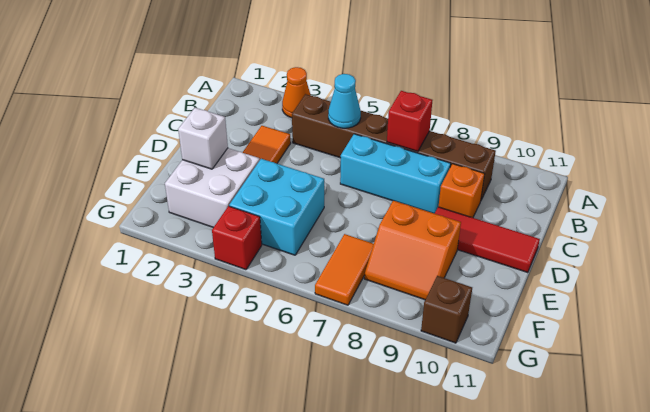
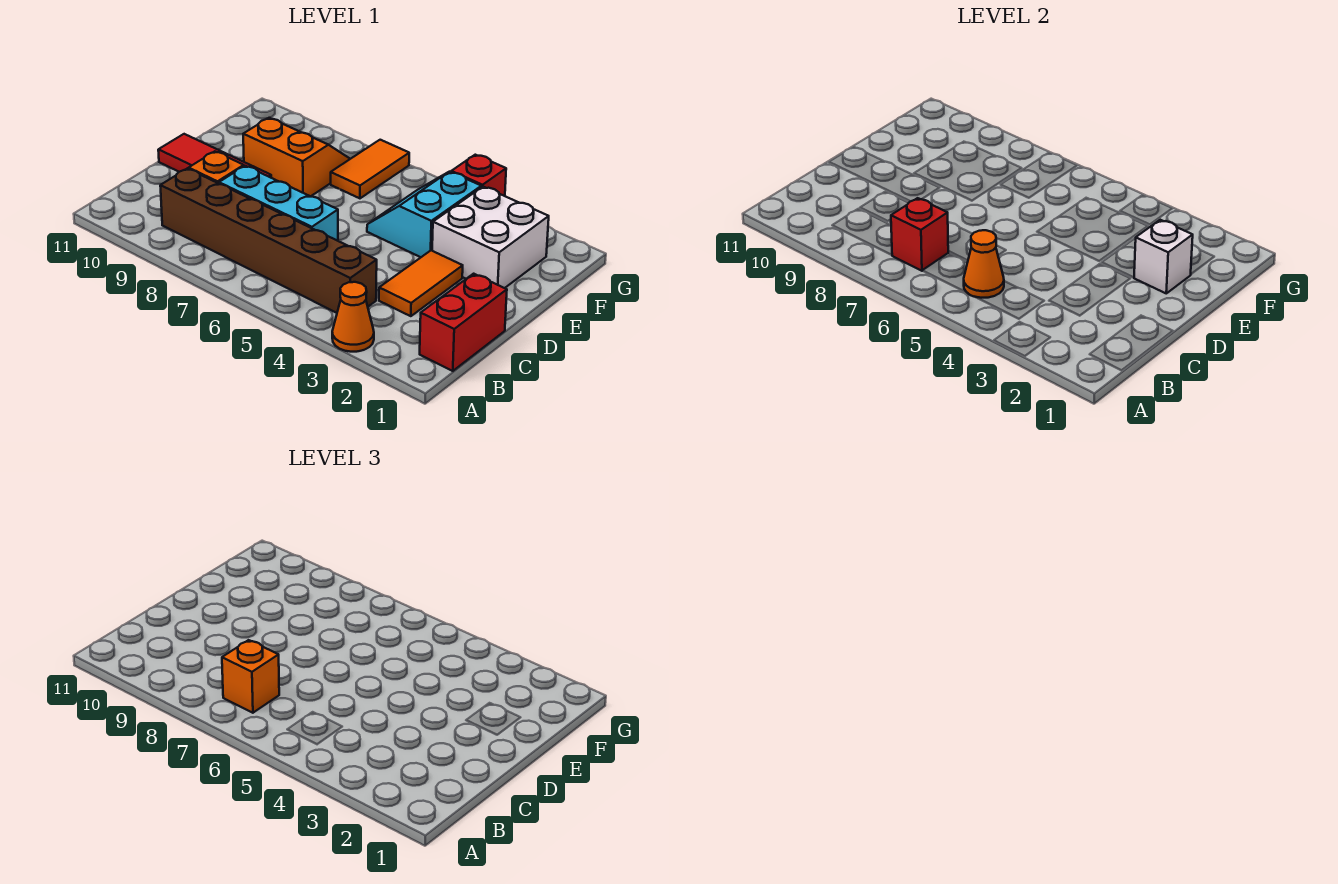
none -> red brick B1:C1 level 1
cyan cone B5 level 2 -> orange cone B5 level 2
none -> orange brick B7 level 3
cyan brick E4:F5 level 1 -> cyan slope E4:F5 level 1 top 4
brown brick G10 level 1 -> none

